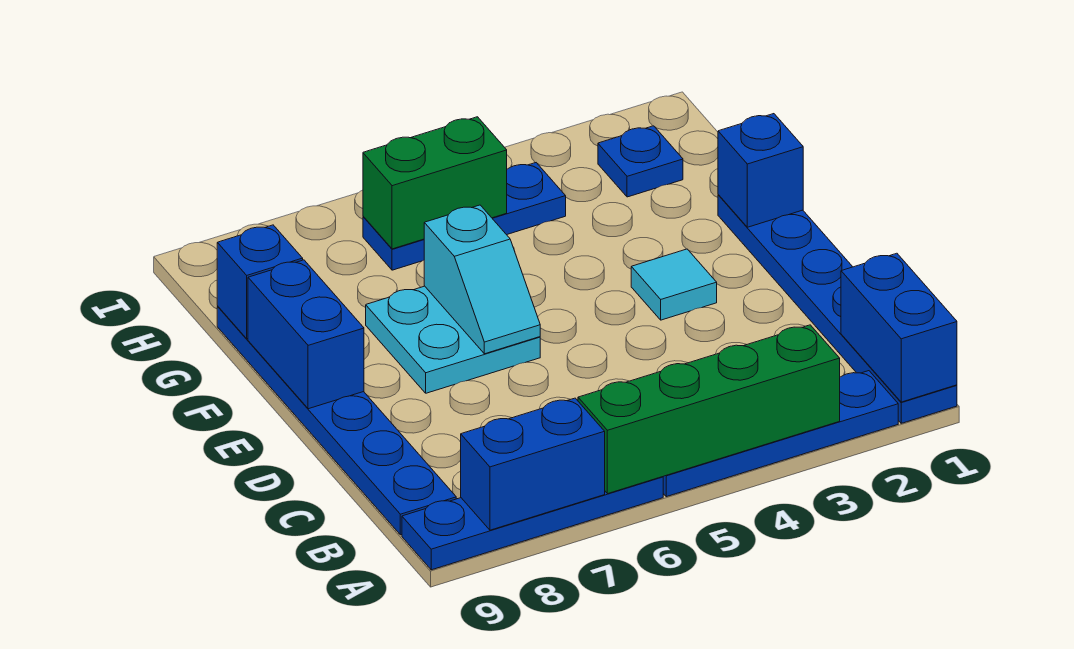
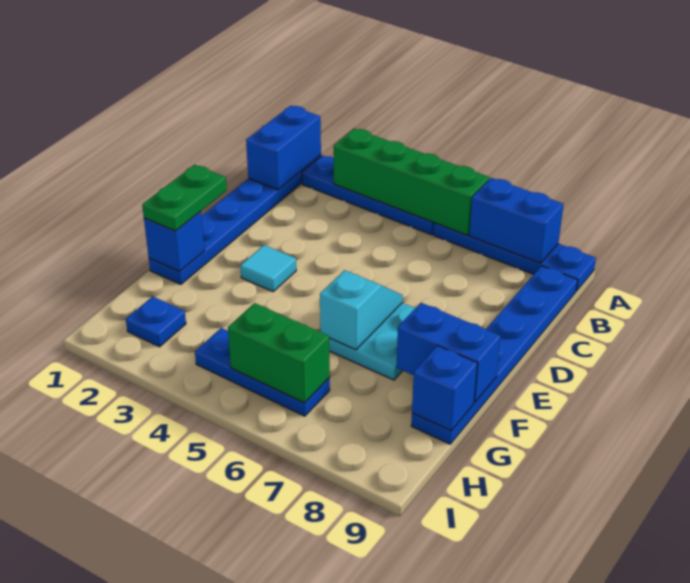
none -> green plate E1:F1 level 3
blue brick E9:F9 level 2 -> blue brick F8:F9 level 2

